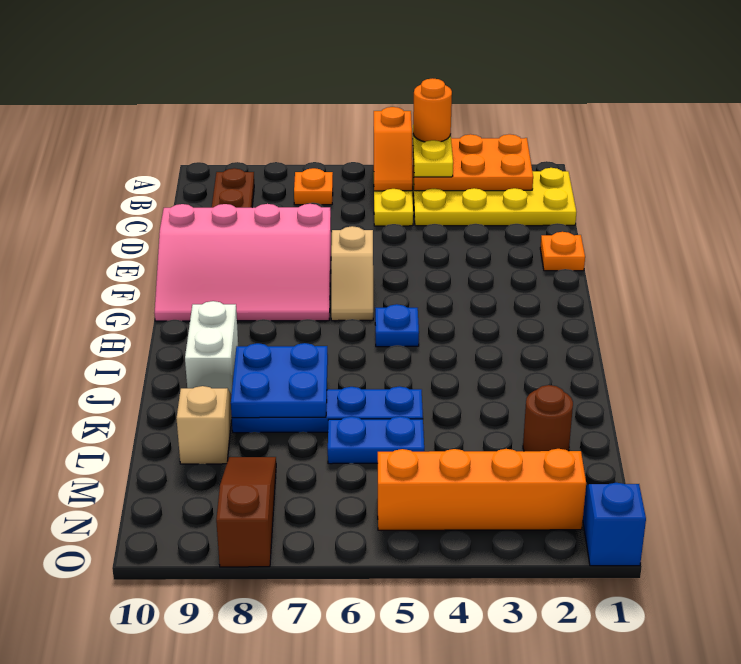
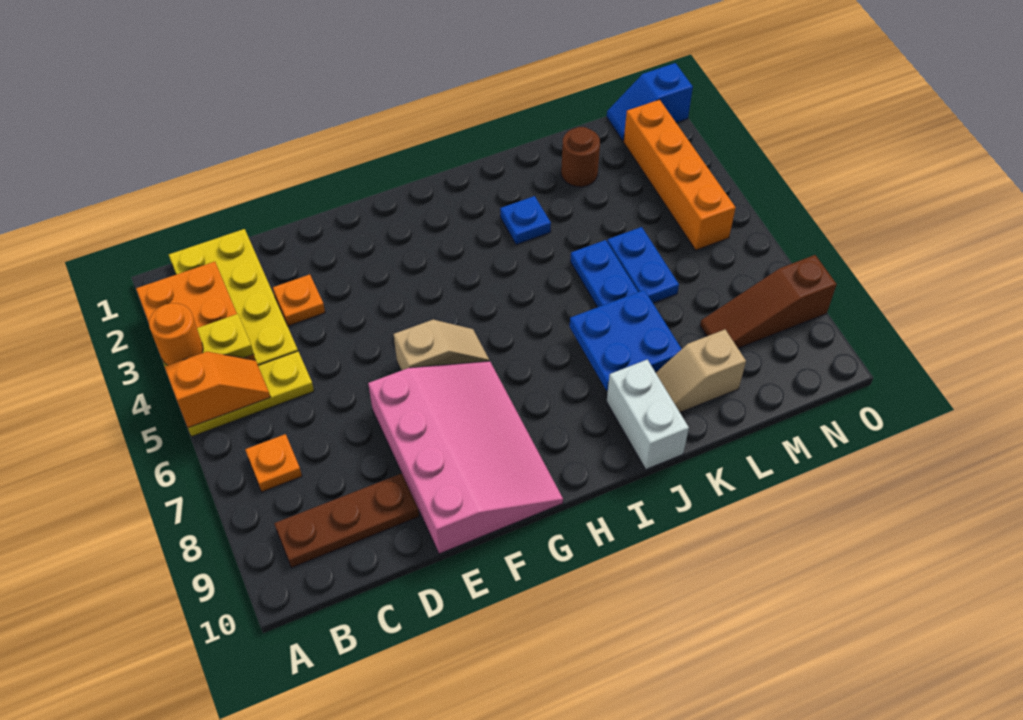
orange plate E1 level 1 -> orange plate D3 level 1
blue plate H5 level 1 -> blue plate J3 level 1
white brick I9:J9 level 1 -> white brick J9:J10 level 1

